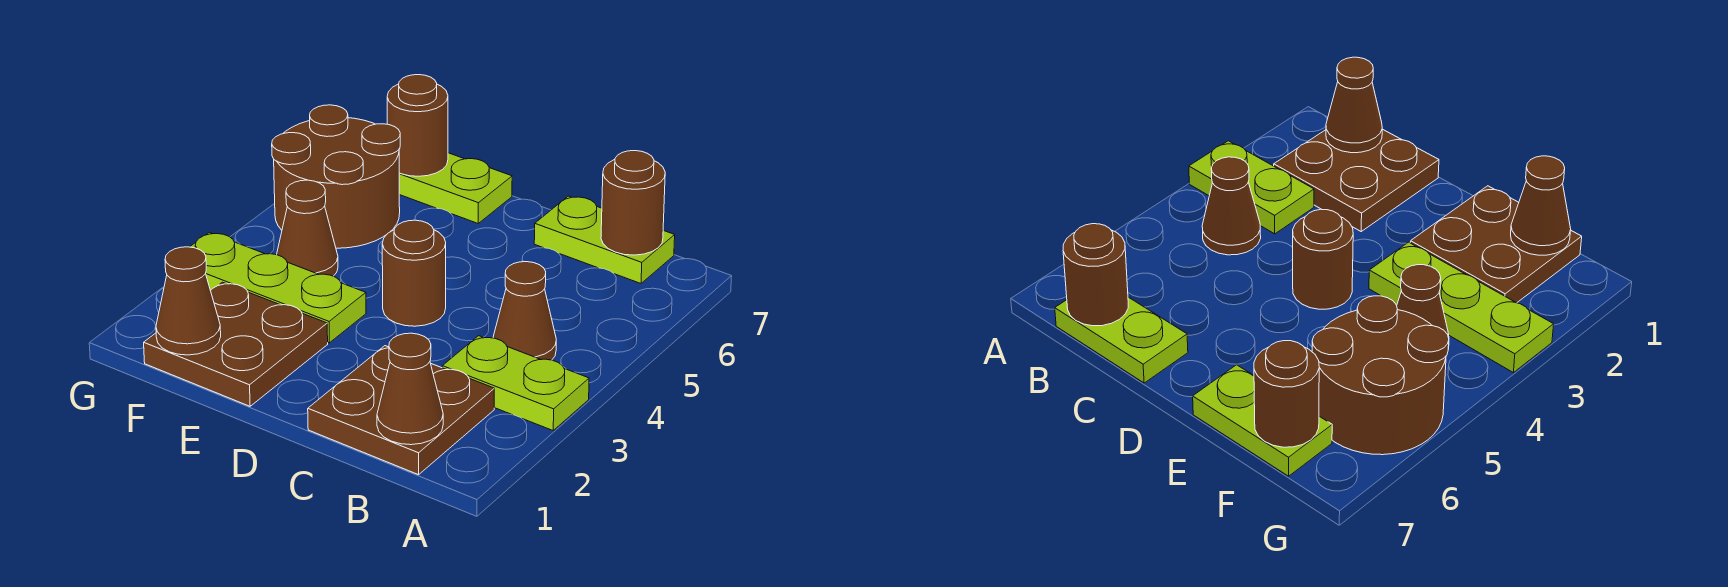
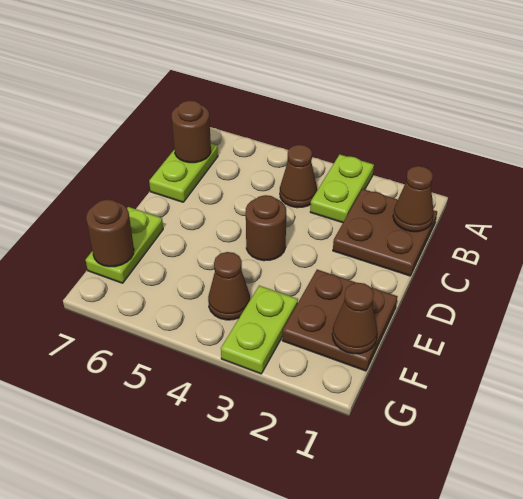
lime plate E3:G3 level 1 -> lime plate F3:G3 level 1
brown round brick F5:G6 level 1 -> none

